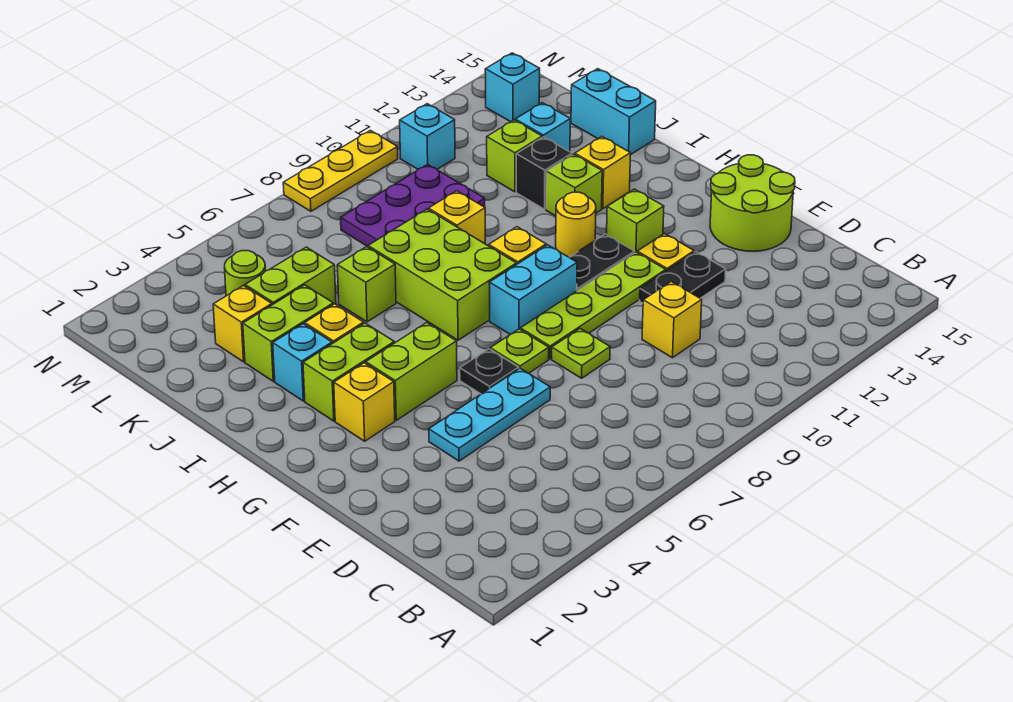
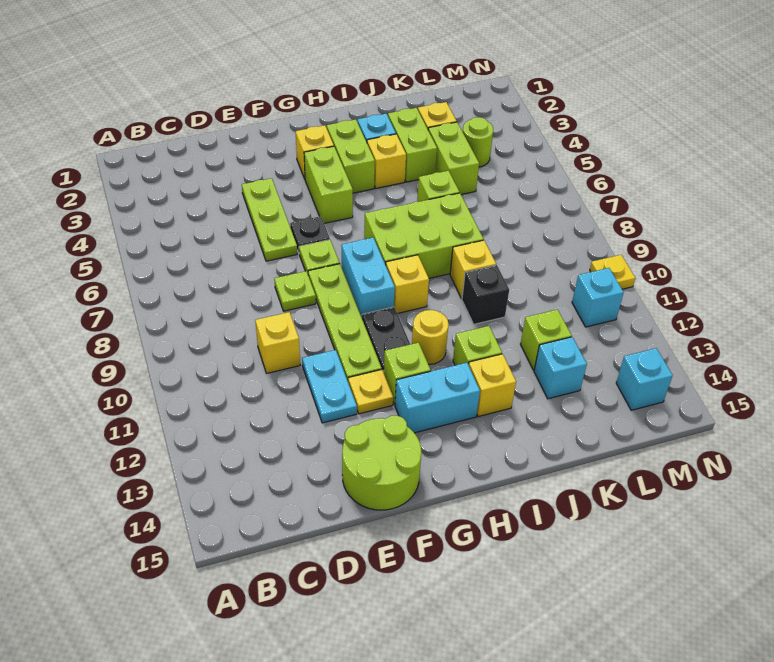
cyan plate E4:E6 level 1 -> lime plate E4:E6 level 1
black plate E11:E12 level 1 -> cyan plate E11:E12 level 1
black brick J12 level 1 -> black brick J10 level 1
cyan brick J15:K15 level 1 -> cyan brick G13:H13 level 1
purple plate K8:L10 level 1 -> none
yellow plate N8:N10 level 1 -> yellow plate N10 level 1

